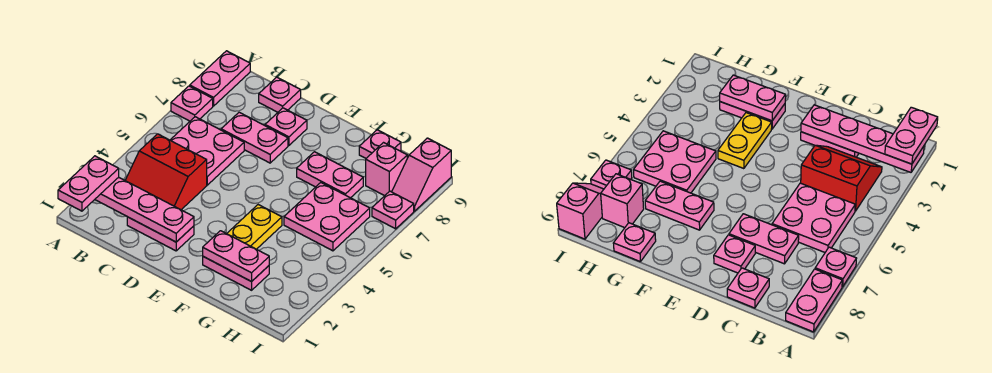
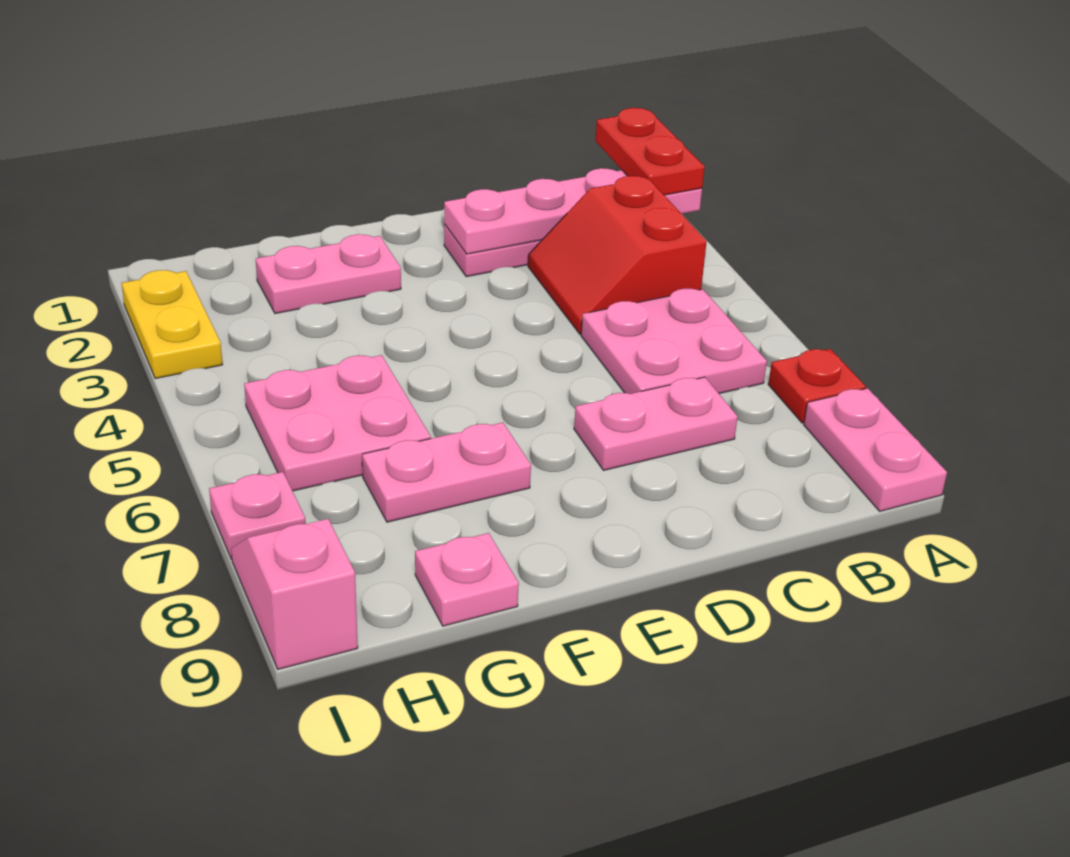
pink plate A1:A2 level 3 -> red plate A1:A2 level 3
pink plate A7 level 1 -> red plate A7 level 1
red slope B3:C4 level 1 top 4 -> red slope B3:C4 level 1 top B
pink plate C9 level 1 -> none
pink plate D8 level 1 -> none
pink plate F2:G2 level 2 -> none
yellow plate F3:F4 level 1 -> yellow plate I2:I3 level 1
pink brick H8 level 1 -> none

